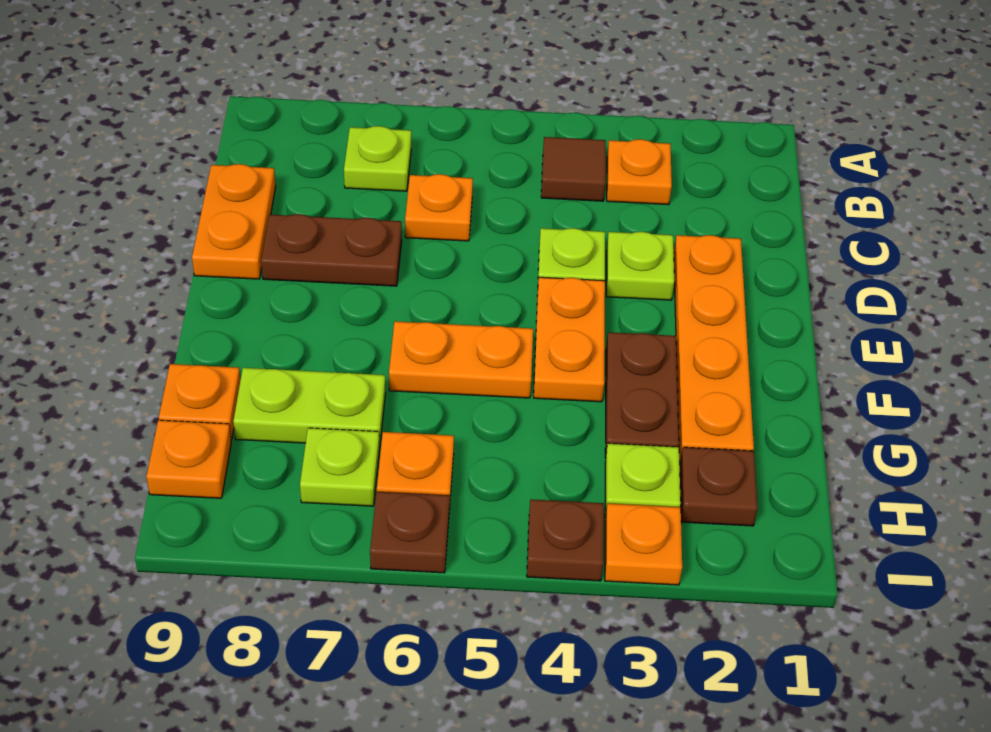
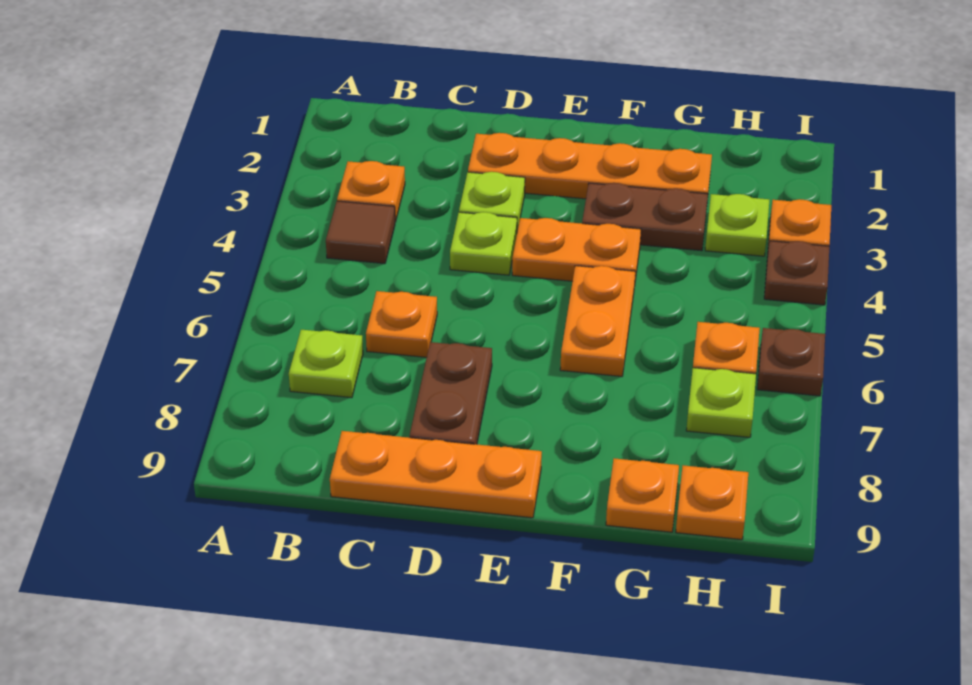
orange plate C9:D9 level 1 -> orange plate C9:E9 level 1
lime plate G7:G8 level 1 -> none
brown plate H2 level 1 -> none

